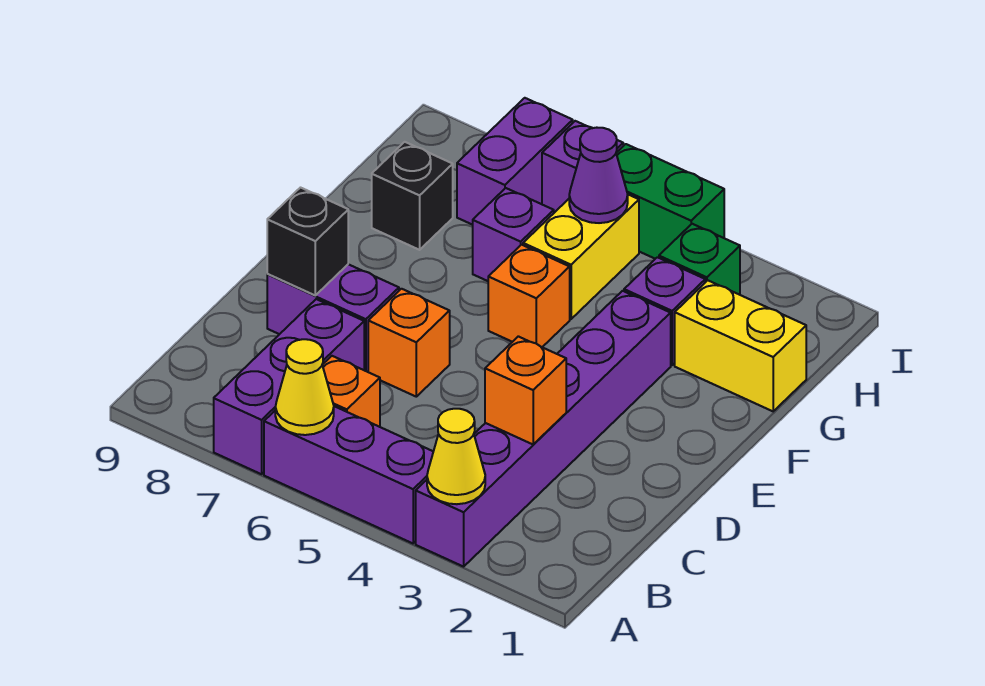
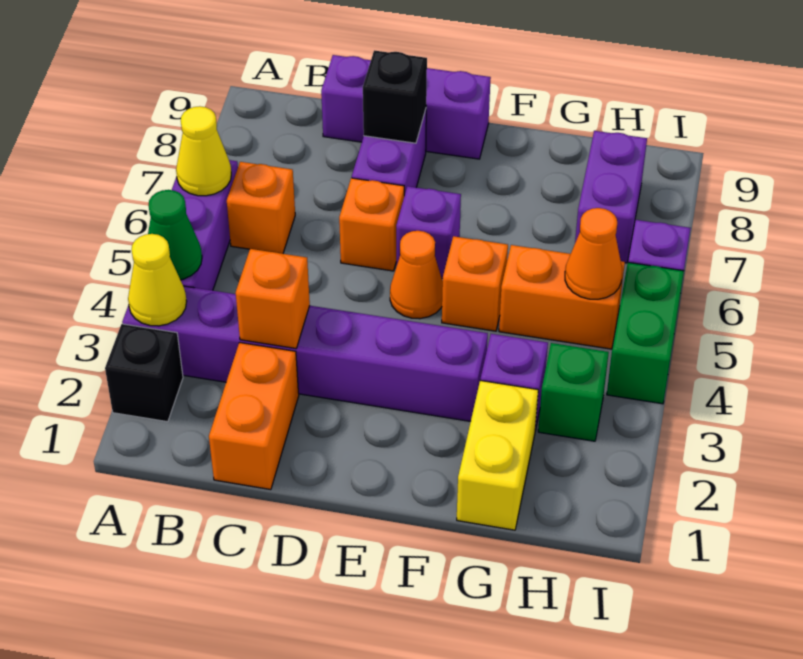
none -> green cone A4 level 2
purple brick A7:C7 level 1 -> purple brick C9:E9 level 1
none -> orange brick C1:C2 level 1
none -> orange cone E5 level 1
yellow brick G5:H5 level 1 -> orange brick G5:H5 level 1
purple brick G6 level 1 -> purple brick E6 level 1
black brick G8 level 1 -> black brick A2 level 1
purple cone H5 level 2 -> orange cone H5 level 2
purple brick H7:I7 level 1 -> purple brick H7:H8 level 1

